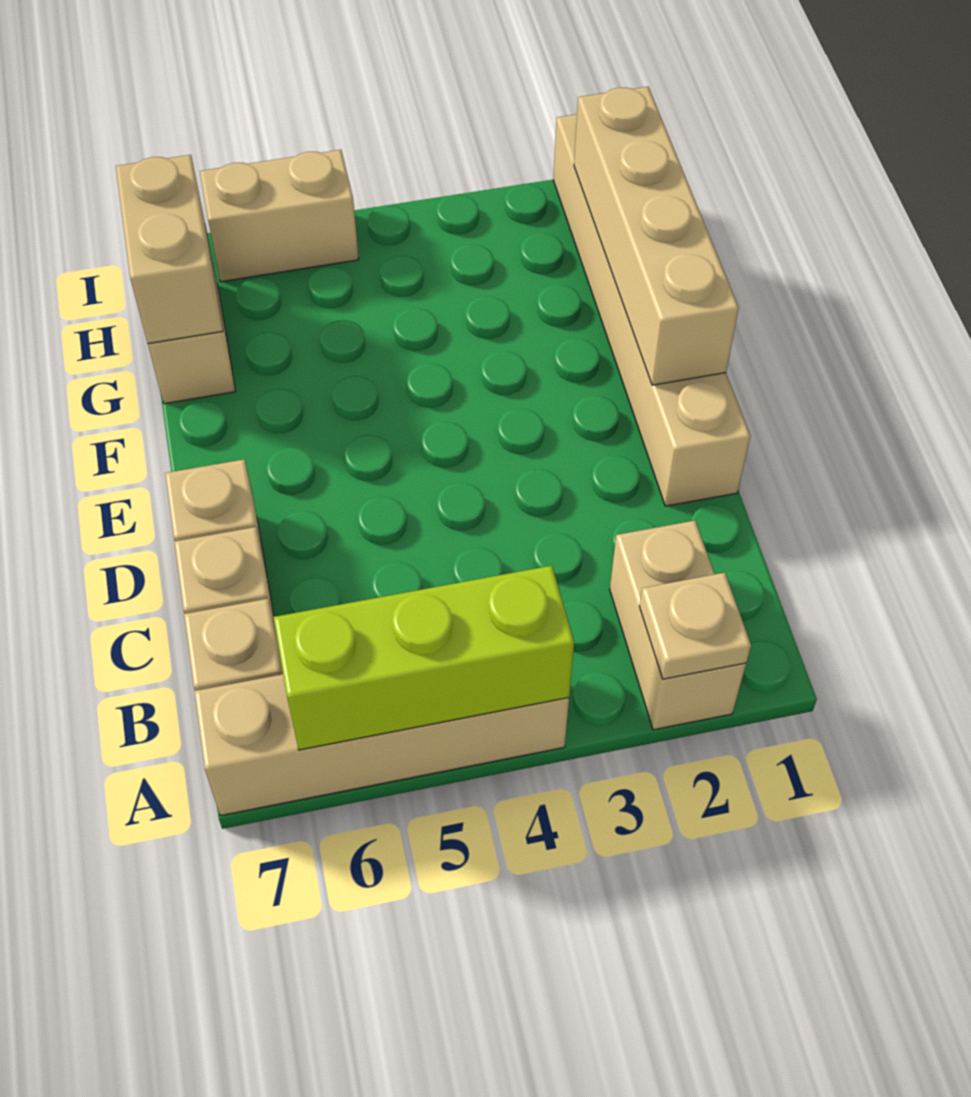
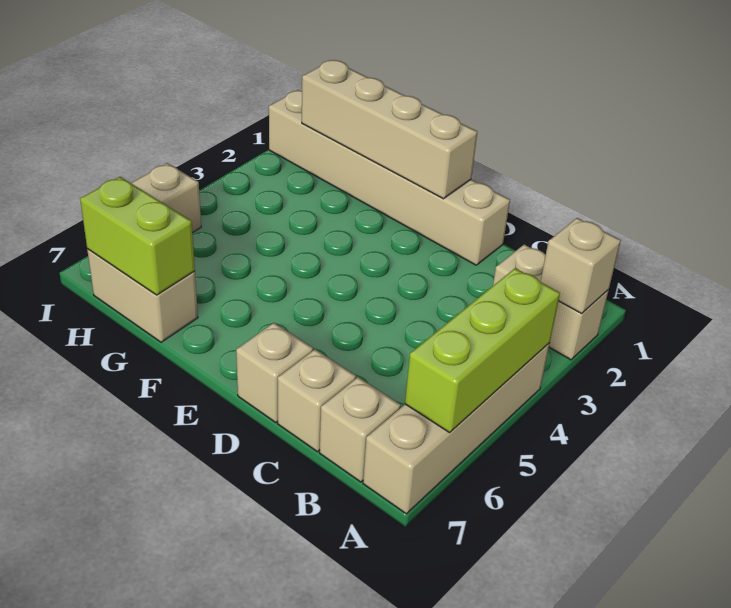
tan plate A2 level 2 -> tan brick A2 level 2
tan brick G7:H7 level 2 -> lime brick G7:H7 level 2

